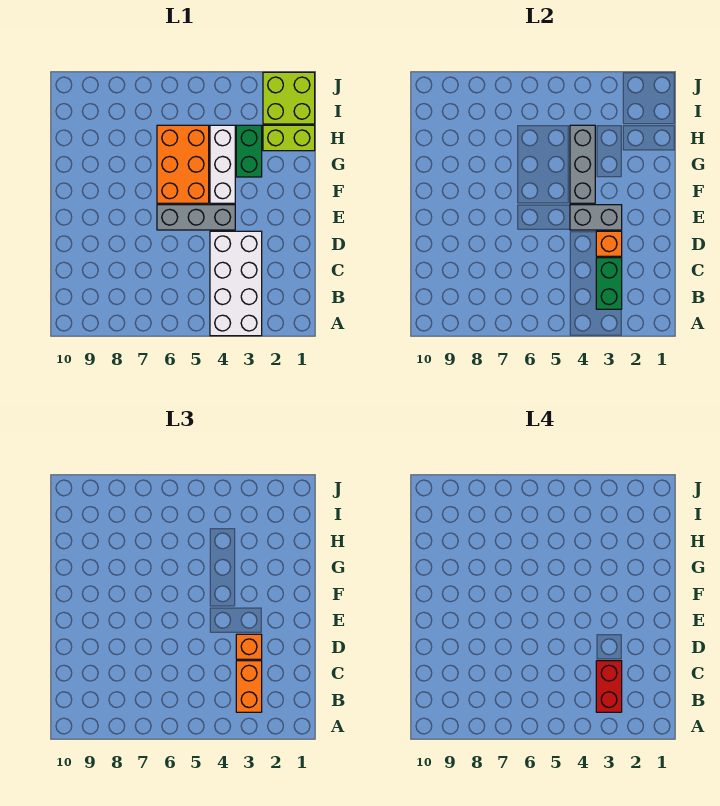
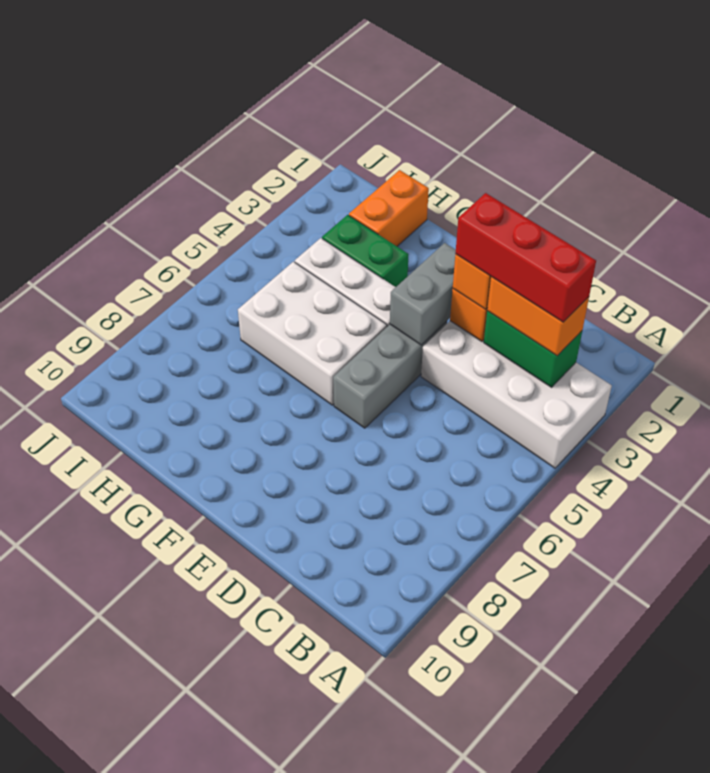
red brick B3:C3 level 4 -> red brick B3:D3 level 4
grey brick F4:H4 level 2 -> none
orange brick F5:H6 level 1 -> white brick F5:H6 level 1
lime brick H1:H2 level 1 -> orange brick H1:H2 level 1
lime brick I1:J2 level 1 -> none

